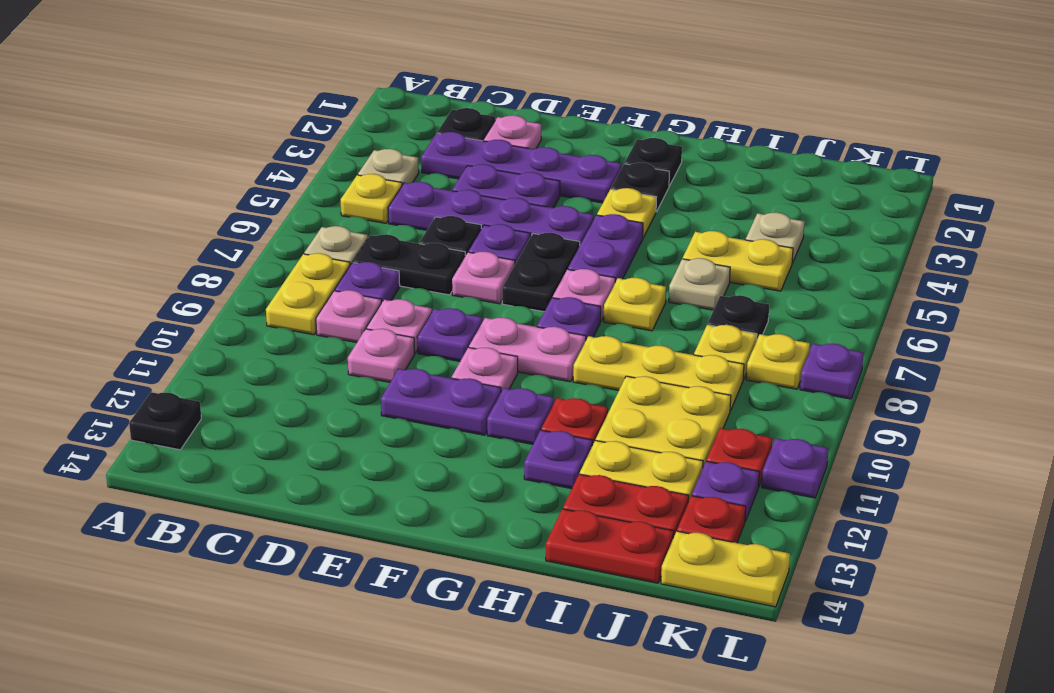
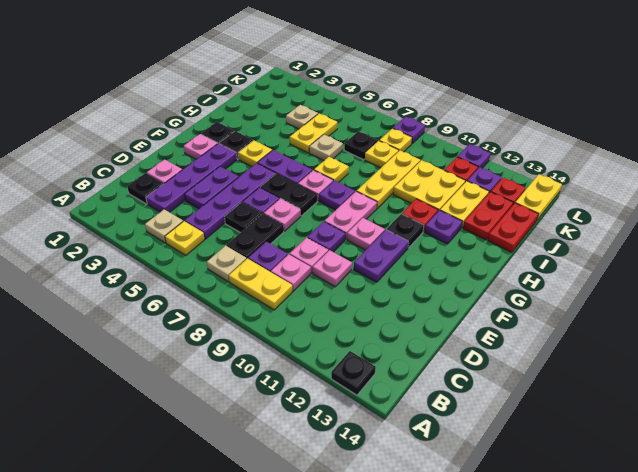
none -> pink plate F2 level 1
purple plate G11 level 1 -> black plate G11 level 1

